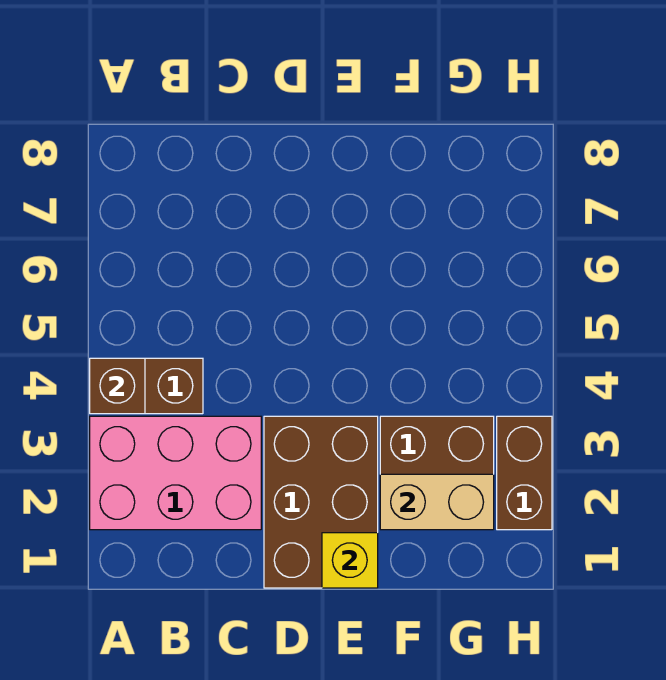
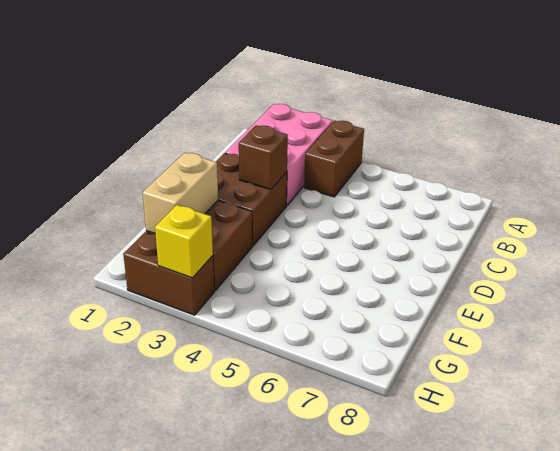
brown brick A4 level 2 -> brown brick D3 level 2
brown brick D1:E3 level 1 -> brown brick D2:E3 level 1
yellow brick E1 level 2 -> yellow brick H3 level 2

